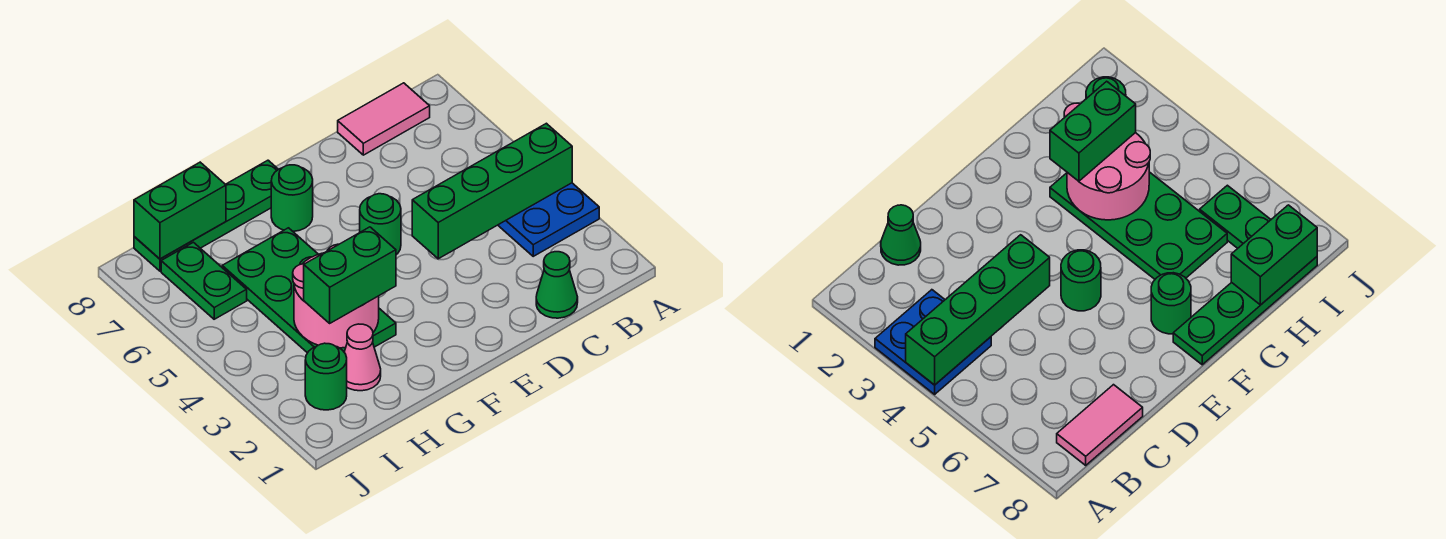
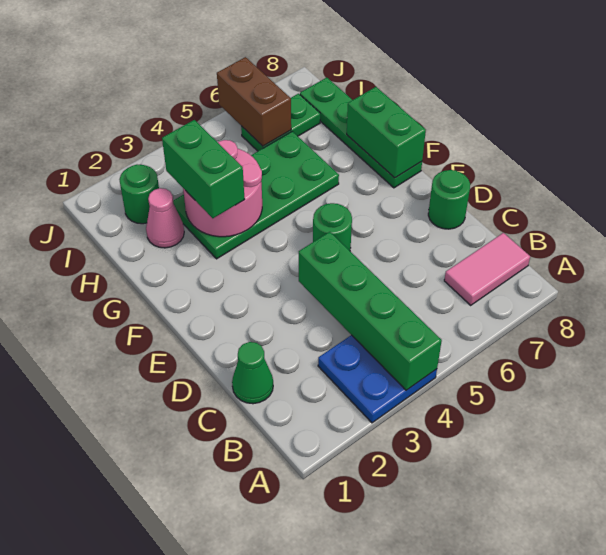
pink tile B8:C8 level 1 -> pink tile B7:B8 level 1
green round brick F7 level 1 -> green round brick D8 level 1
green brick H8:I8 level 2 -> green brick F8:G8 level 2
none -> brown brick I6:J6 level 2

